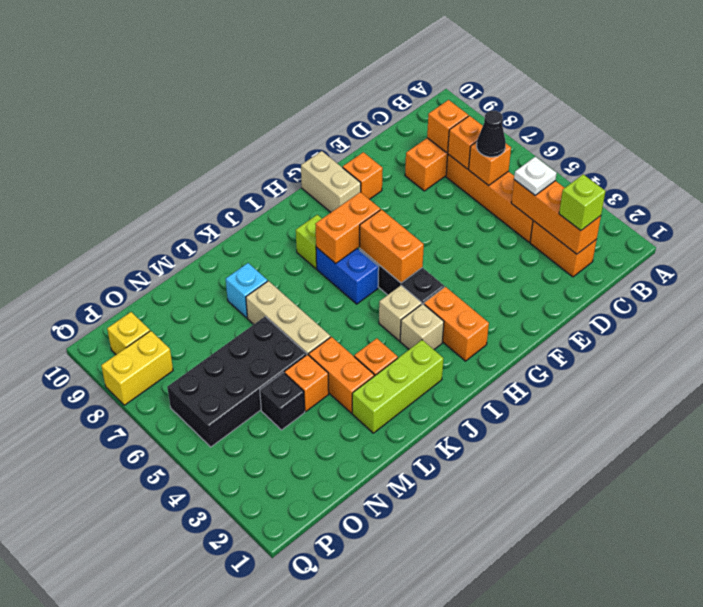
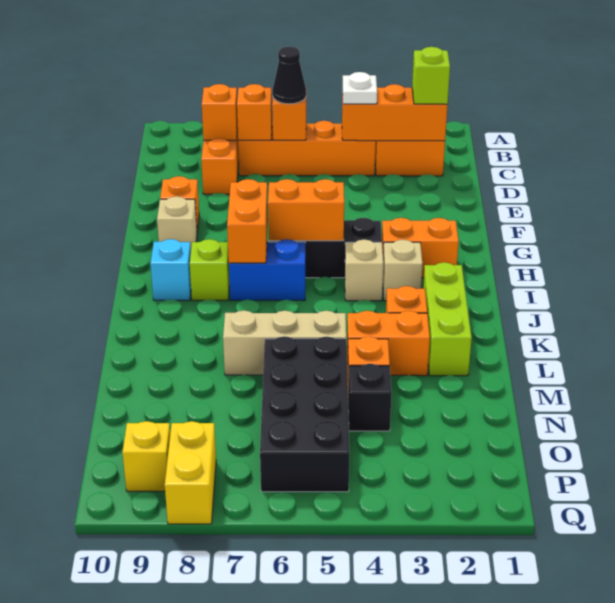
tan brick G9:G10 level 1 -> tan brick G9 level 1
cyan brick L8 level 1 -> cyan brick I9 level 1

